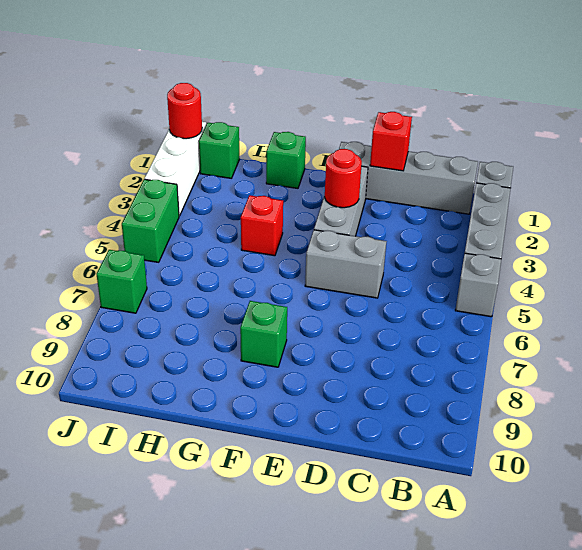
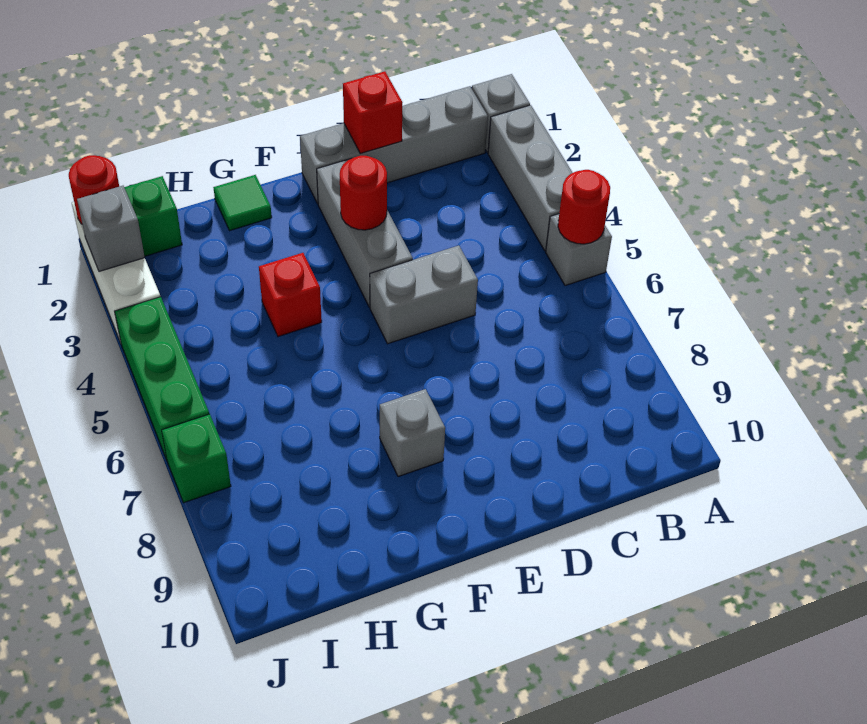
none -> red round brick A5 level 2
green brick F8 level 1 -> grey brick F8 level 1
green brick G1 level 1 -> green tile G1 level 1
none -> grey brick J2 level 2
green brick J4:J5 level 1 -> green brick J4:J6 level 1

